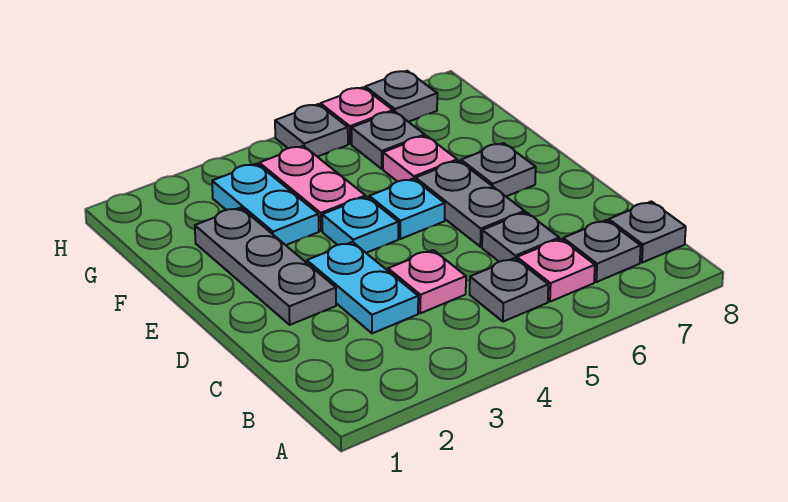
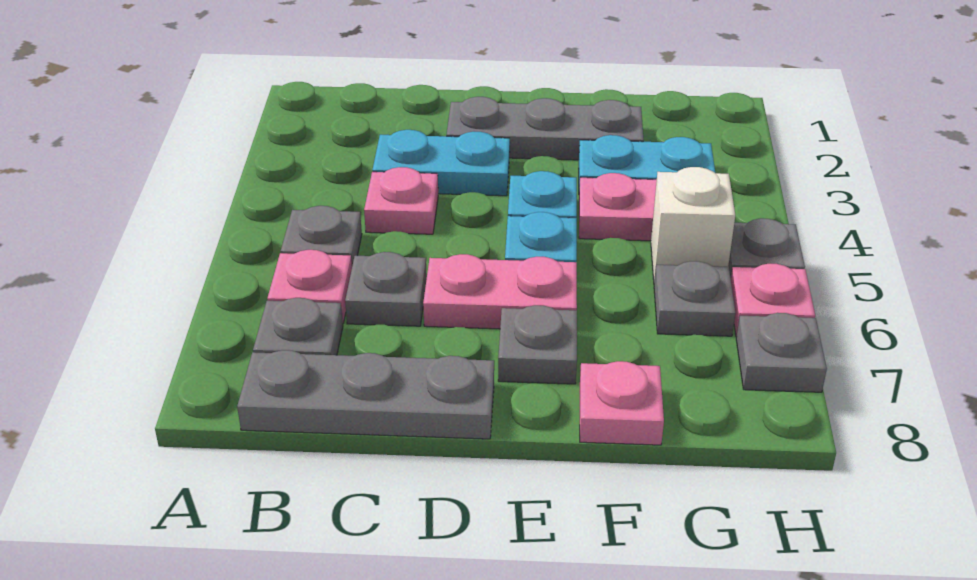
grey plate B8 level 1 -> grey plate B8:D8 level 1
grey plate D6:E6 level 1 -> pink plate D6:E6 level 1
pink plate F6 level 1 -> pink plate F8 level 1
none -> white brick G5 level 1

